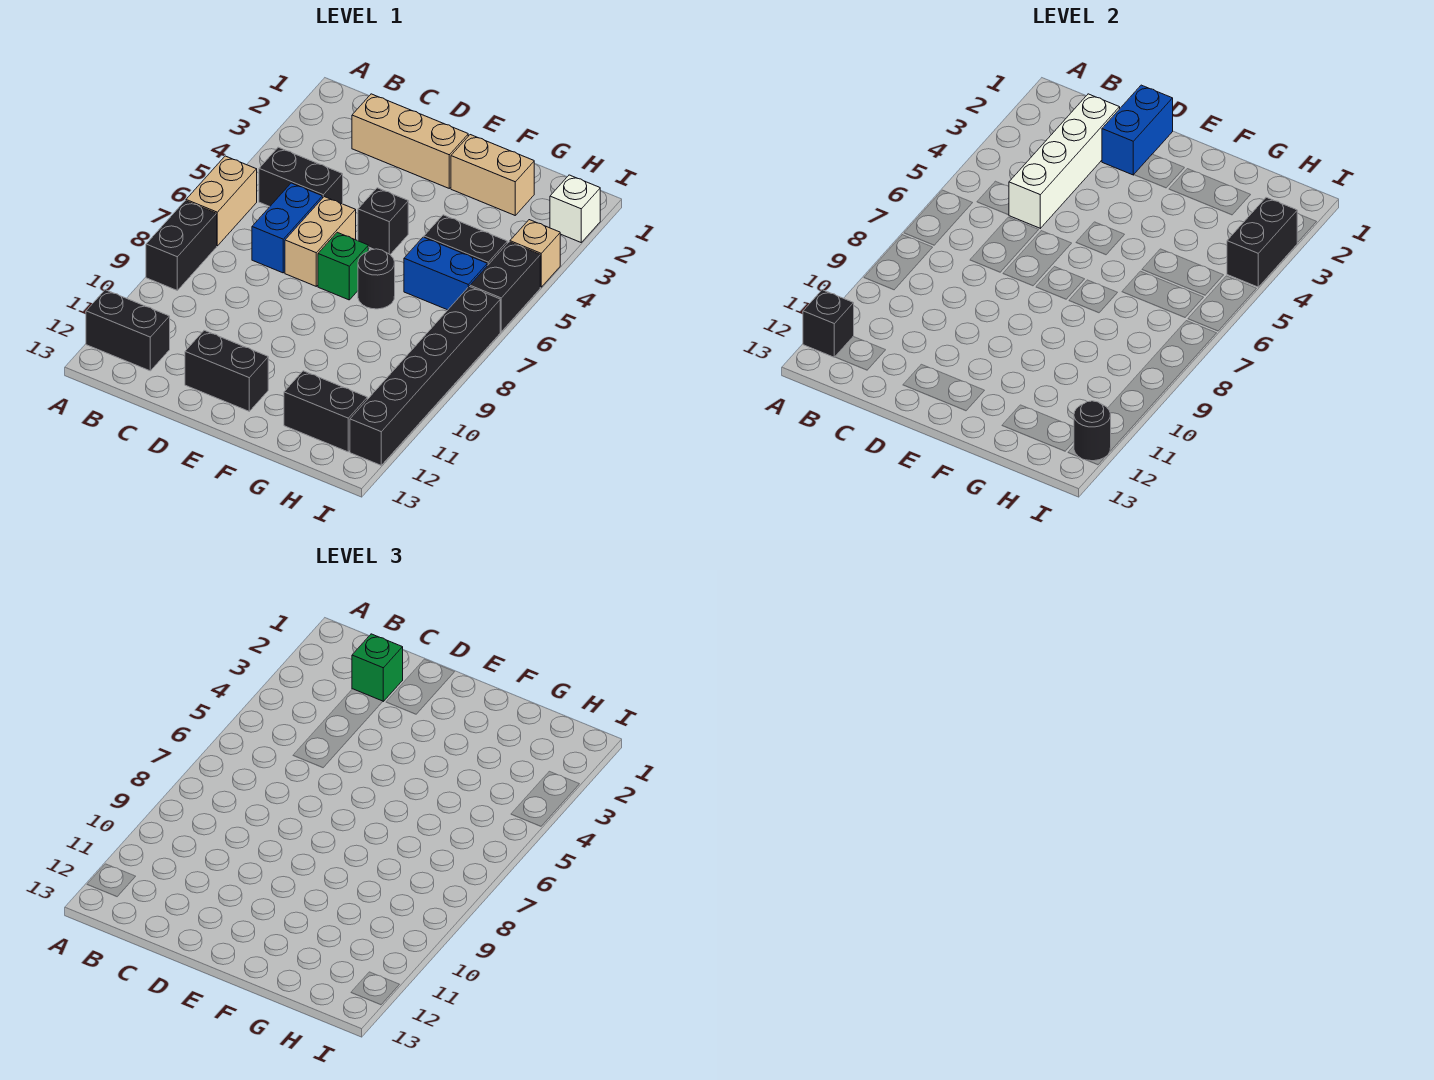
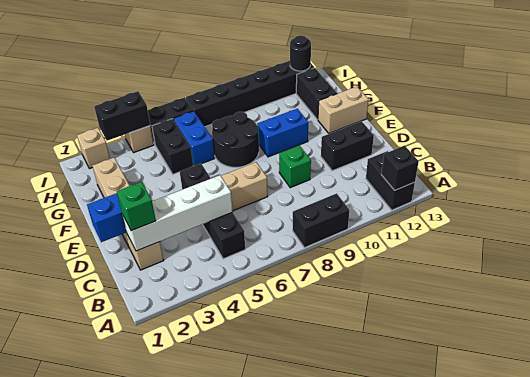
tan brick A6:A7 level 1 -> tan brick F12:F13 level 1
blue brick C6:C7 level 1 -> blue brick F9:F10 level 1
black brick D12:E12 level 1 -> black brick D11:D12 level 1
green brick E7 level 1 -> green brick D9 level 1
black round brick F7 level 1 -> black round brick F7:G8 level 1
white brick I2 level 1 -> tan brick I2 level 1

